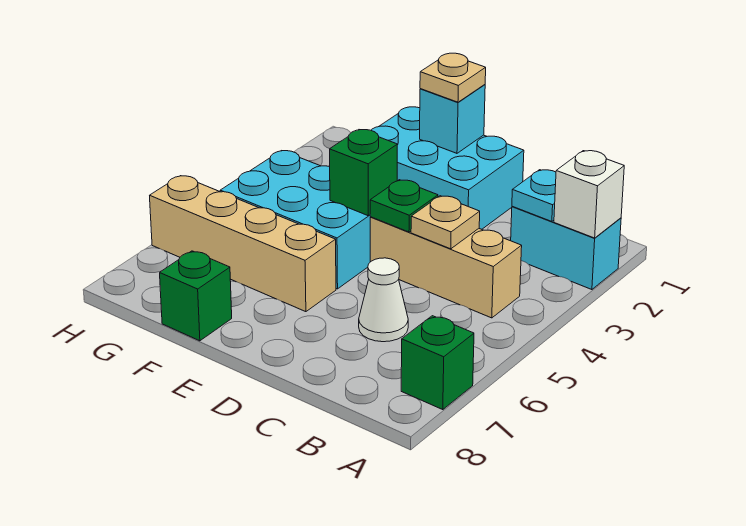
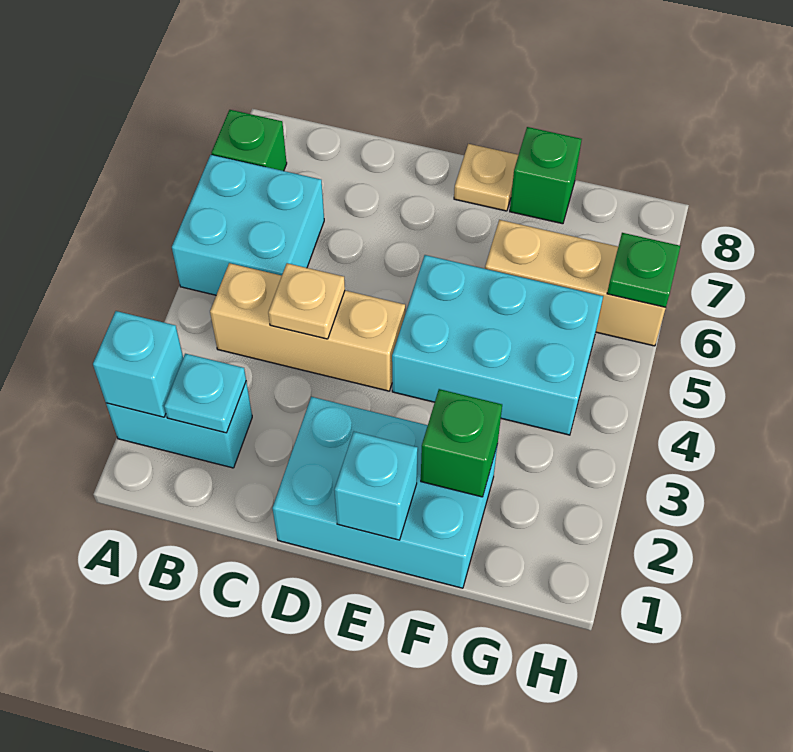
white brick A2 level 2 -> cyan brick A2 level 2
none -> cyan brick A5:B6 level 1
white cone C6 level 1 -> none
green plate D4 level 2 -> green plate H6 level 2
tan plate E1 level 3 -> tan plate E8 level 1
green brick E4 level 2 -> green brick F2 level 2
tan brick E6:H6 level 1 -> tan brick F6:H6 level 1

